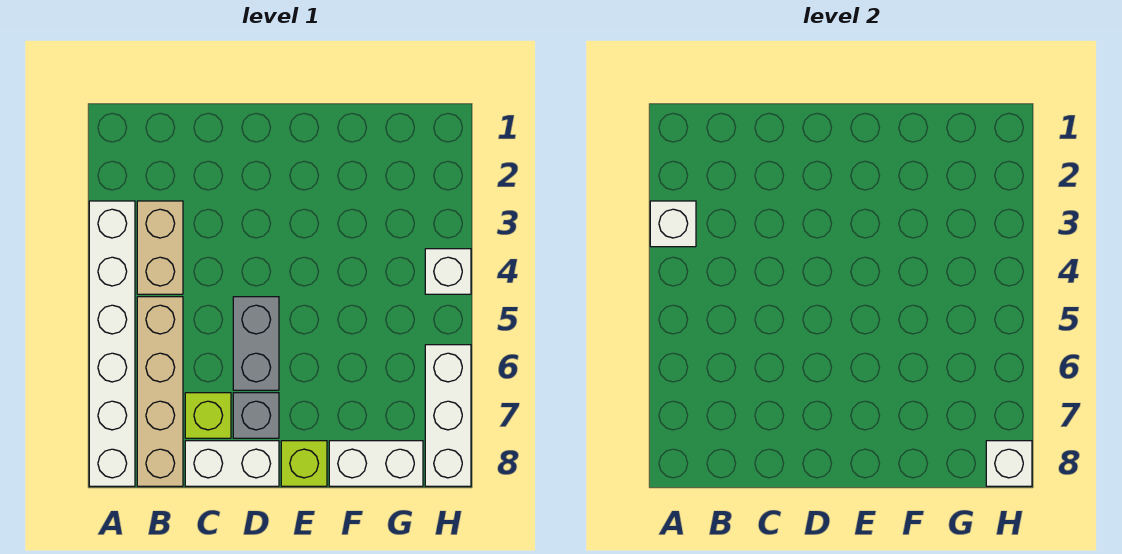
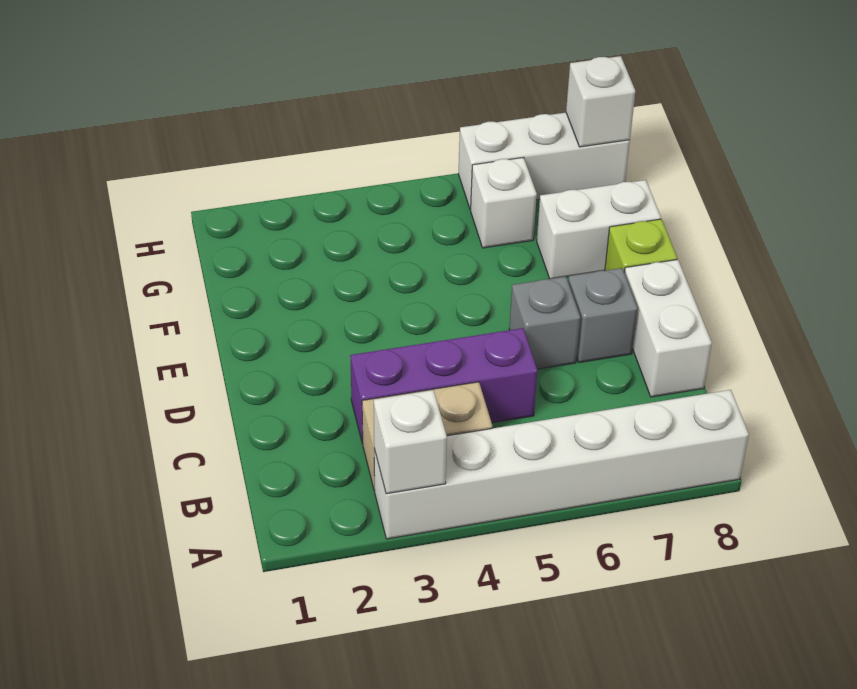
tan brick B5:B8 level 1 -> none
none -> purple brick C3:C5 level 1
lime brick C7 level 1 -> none
grey brick D5:D6 level 1 -> grey brick D6 level 1
white brick F8:G8 level 1 -> white brick F7:F8 level 1
white brick H4 level 1 -> white brick G6 level 1

